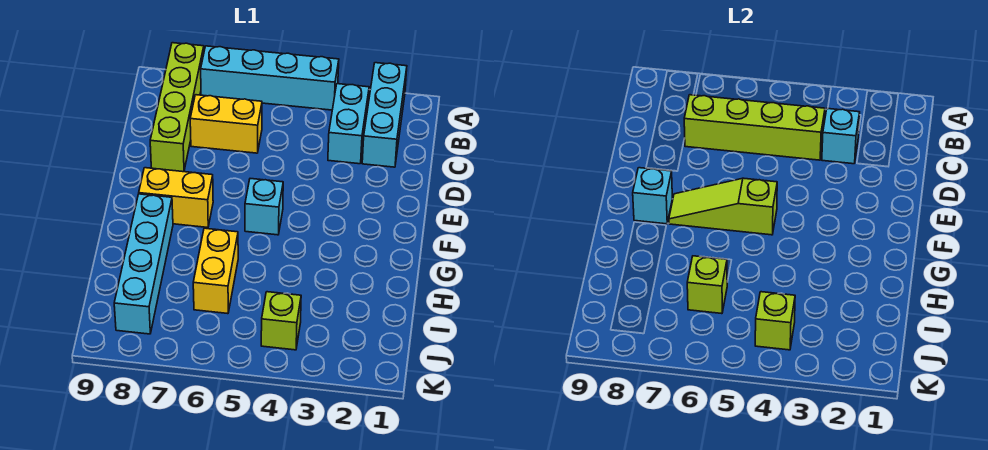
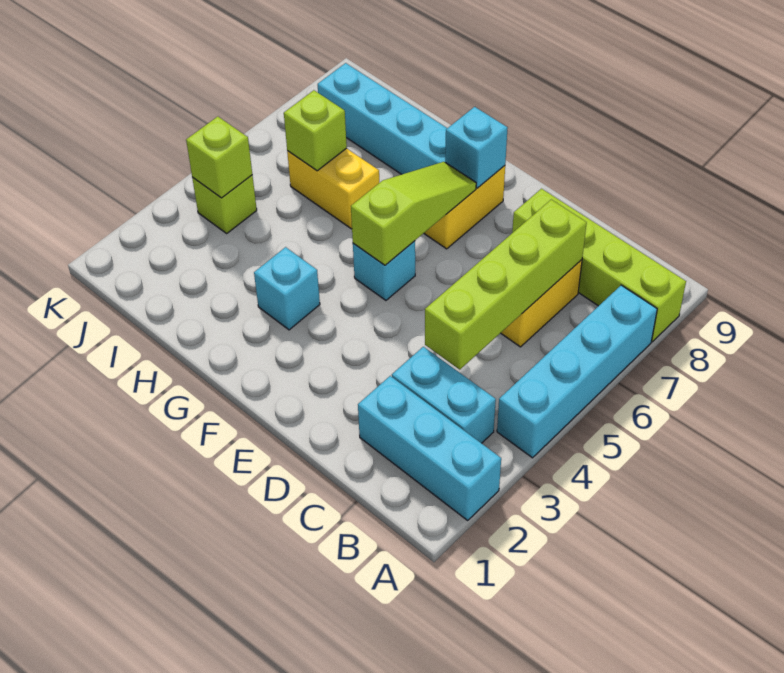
cyan brick C3 level 2 -> cyan brick G3 level 1

